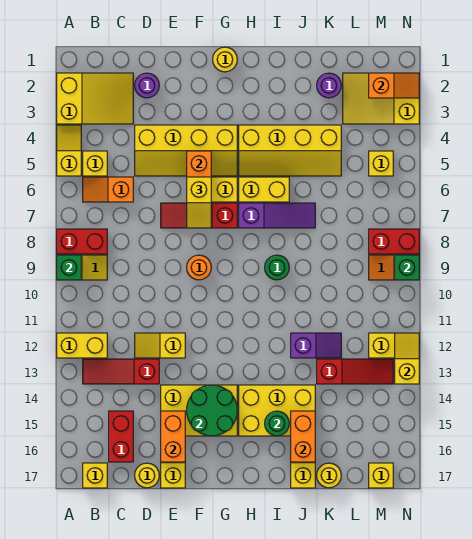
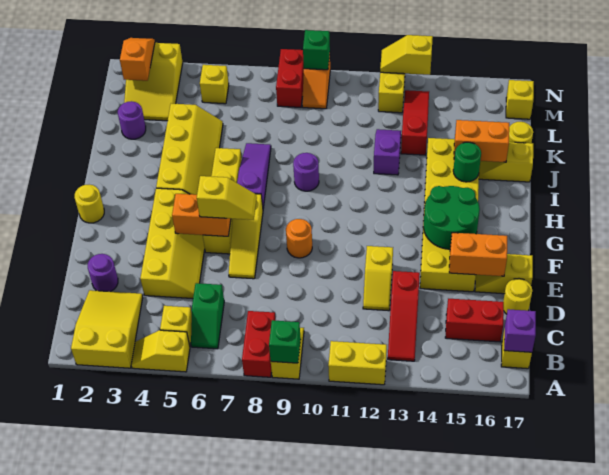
yellow brick A12:B12 level 1 -> yellow brick A11:A12 level 1
orange slope B6:C6 level 1 top C -> green slope B6:C6 level 1 top C
none -> purple brick B17 level 2
red slope E7:G7 level 1 top G -> yellow slope E7:G7 level 1 top G
green round brick I9 level 1 -> purple round brick I9 level 1

